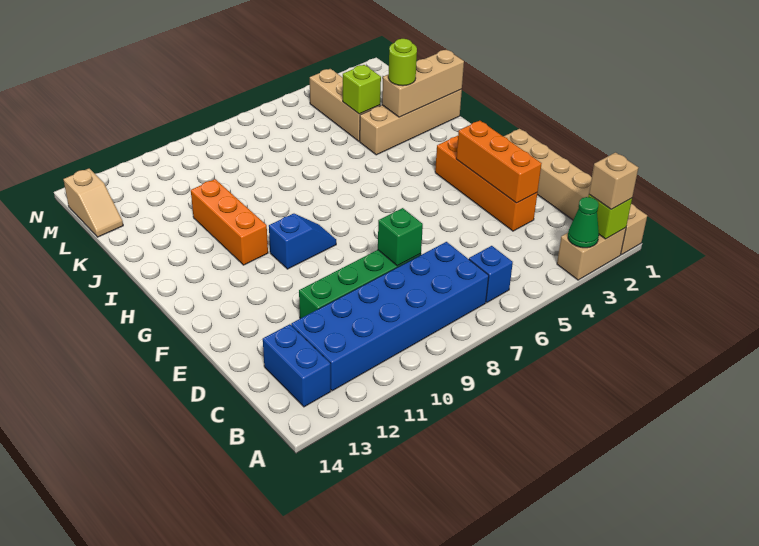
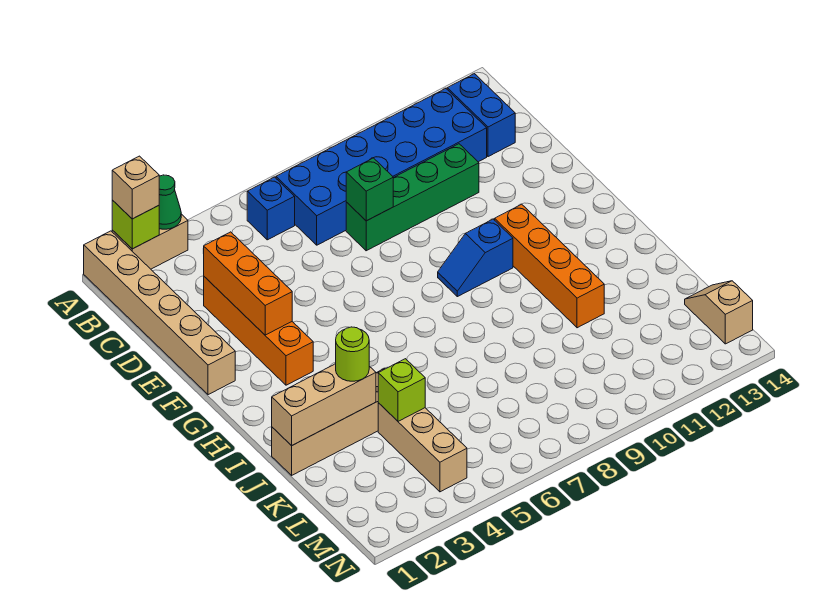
orange brick H11:J11 level 1 -> orange brick G11:J11 level 1

